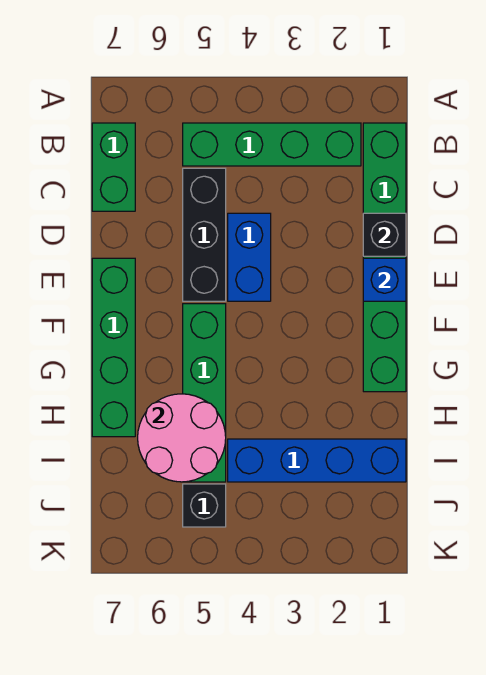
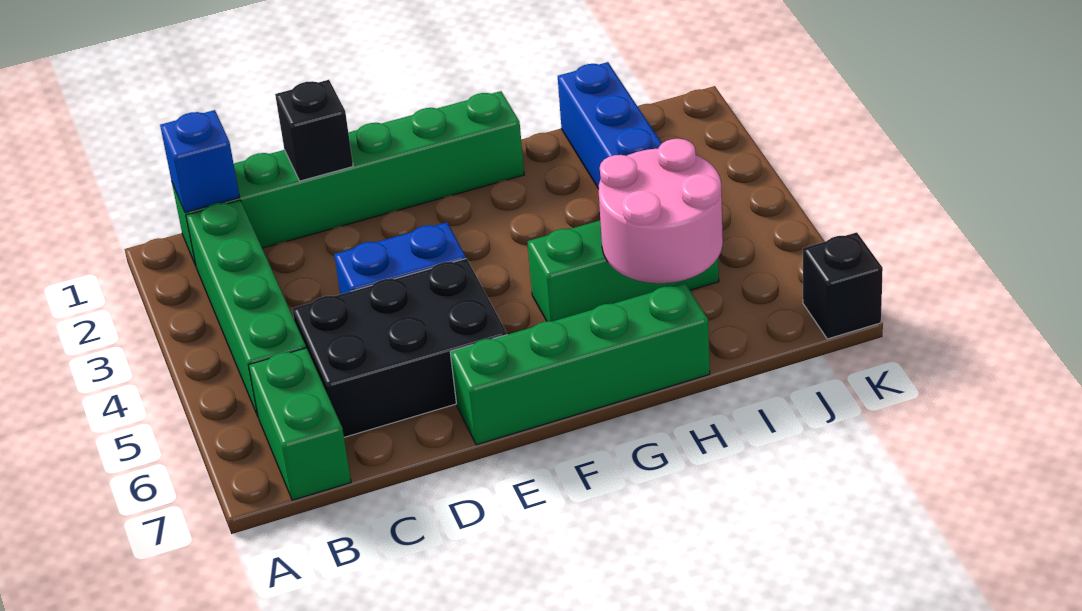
green brick B7:C7 level 1 -> green brick B6:B7 level 1
black brick C5:E5 level 1 -> black brick C5:E6 level 1
blue brick E1 level 2 -> blue brick B1 level 2
green brick F5:I5 level 1 -> green brick G5:I5 level 1
black brick J5 level 1 -> black brick K7 level 1

